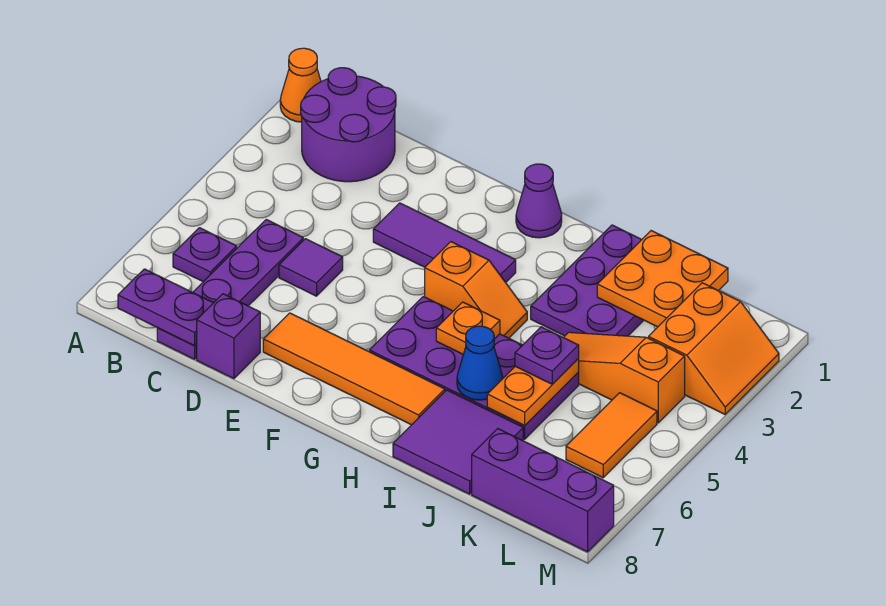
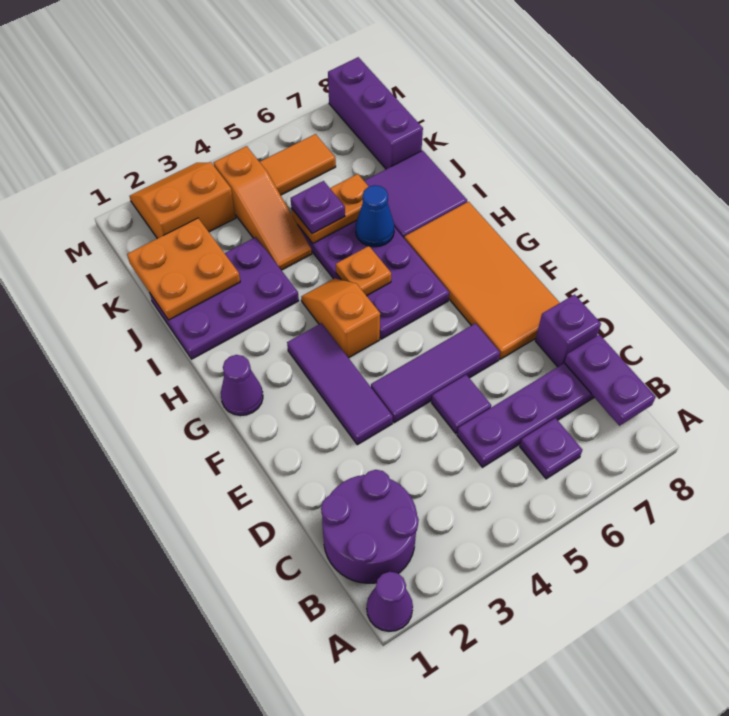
orange cone A1 level 1 -> purple cone A1 level 1
none -> purple tile E4:E6 level 1
orange tile E7:H7 level 1 -> orange tile E7:H8 level 1

